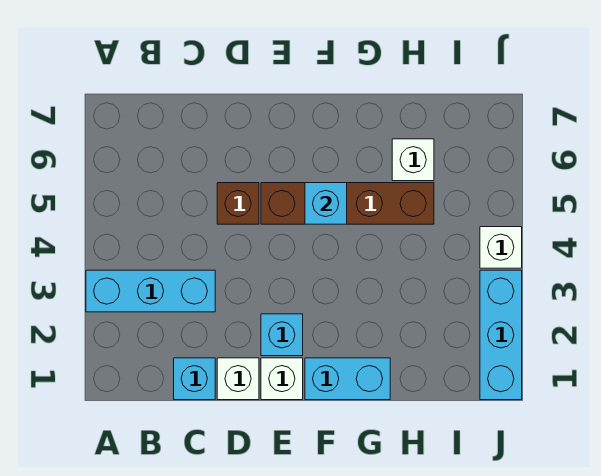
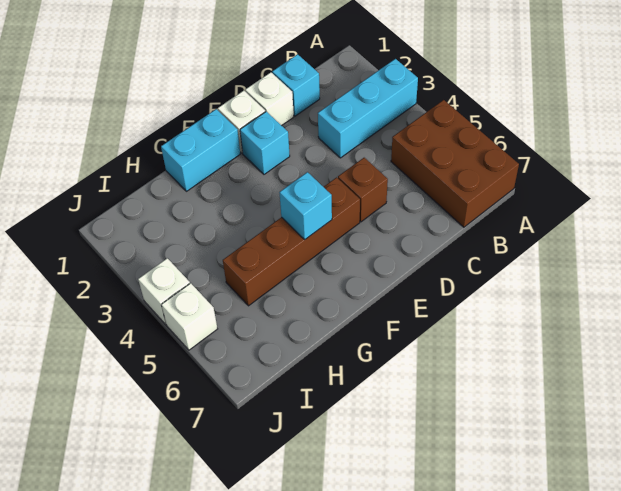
none -> brown brick A5:B7 level 1
white brick H6 level 1 -> white brick J5 level 1
cyan brick J1:J3 level 1 -> none

